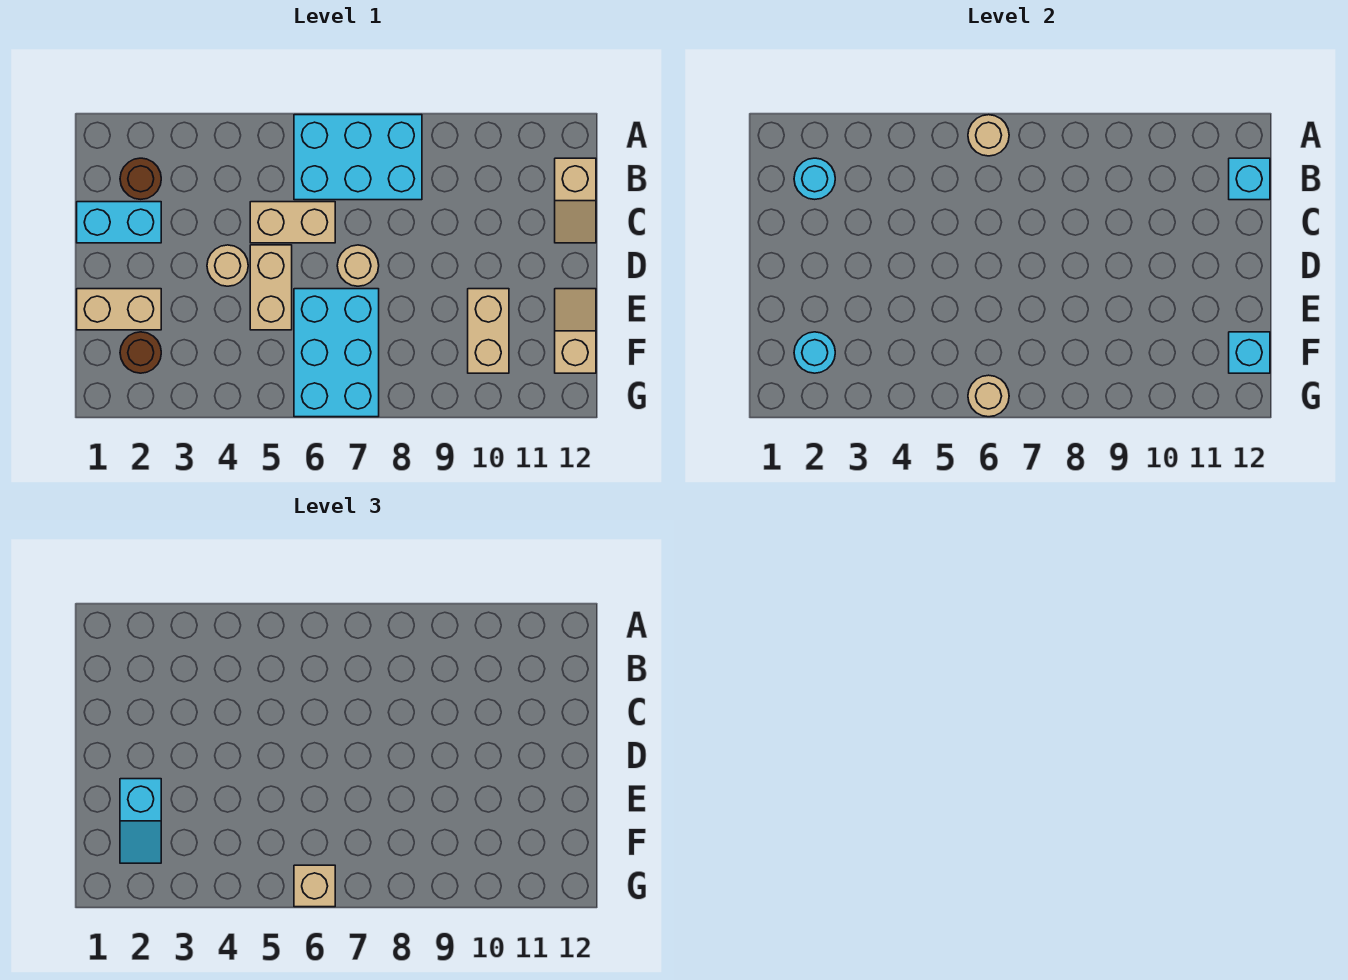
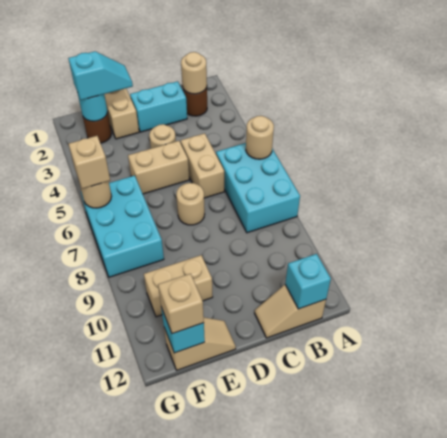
cyan round brick B2 level 2 -> tan round brick B2 level 2
cyan brick C1:C2 level 1 -> cyan brick C2:D2 level 1
cyan slope E2:F2 level 3 top E -> cyan slope E2:F2 level 3 top F
cyan brick E6:G7 level 1 -> cyan brick F6:G8 level 1
none -> tan brick F12 level 3

